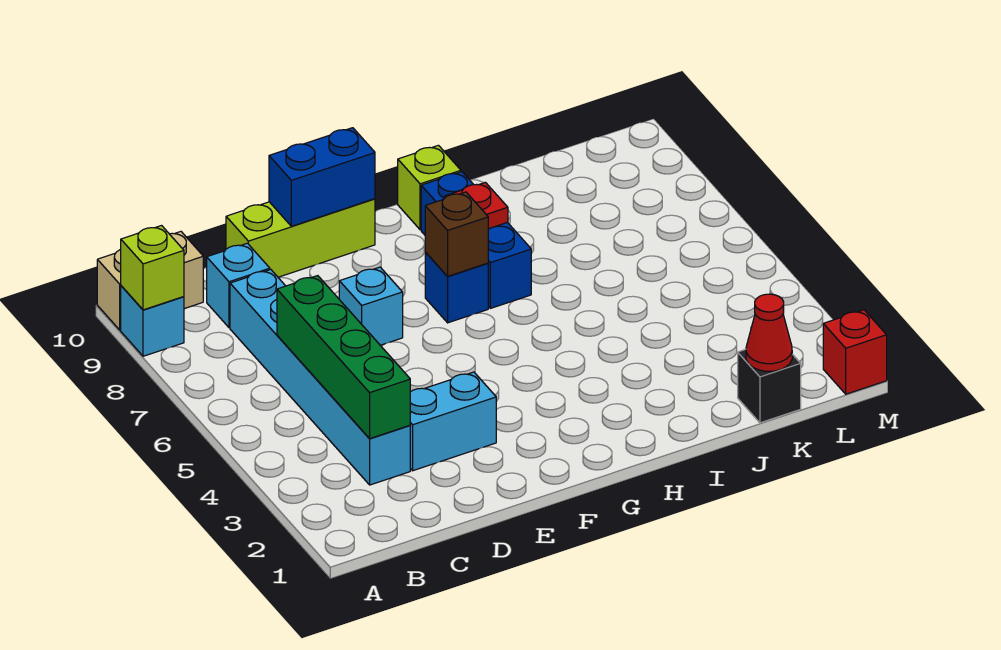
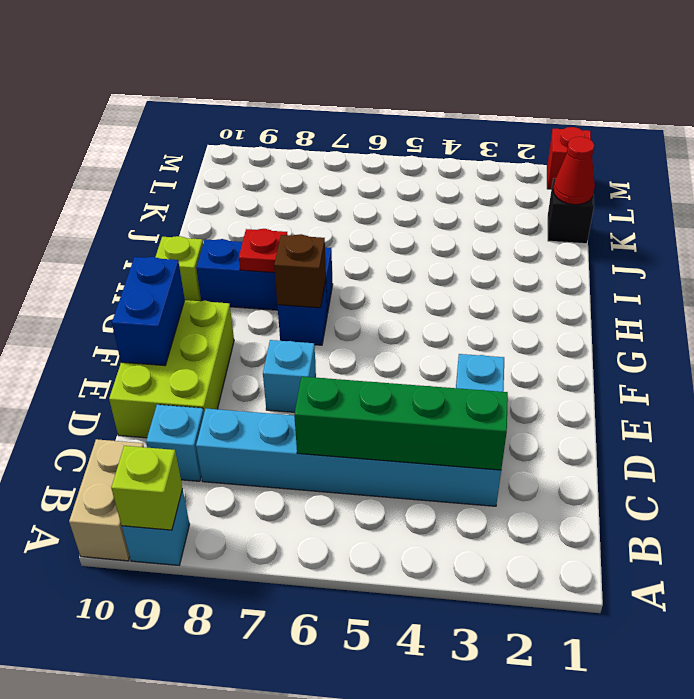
lime brick D10:F10 level 1 -> lime brick D9:F10 level 1

